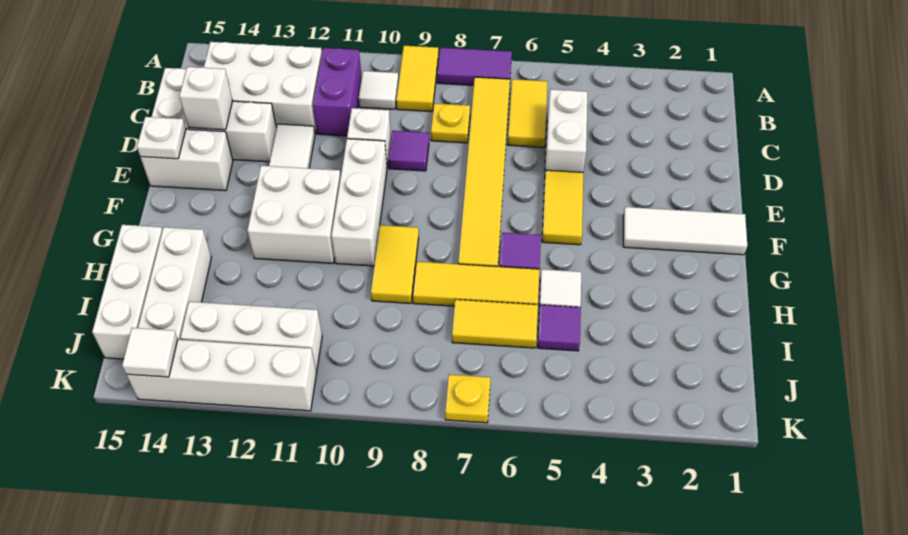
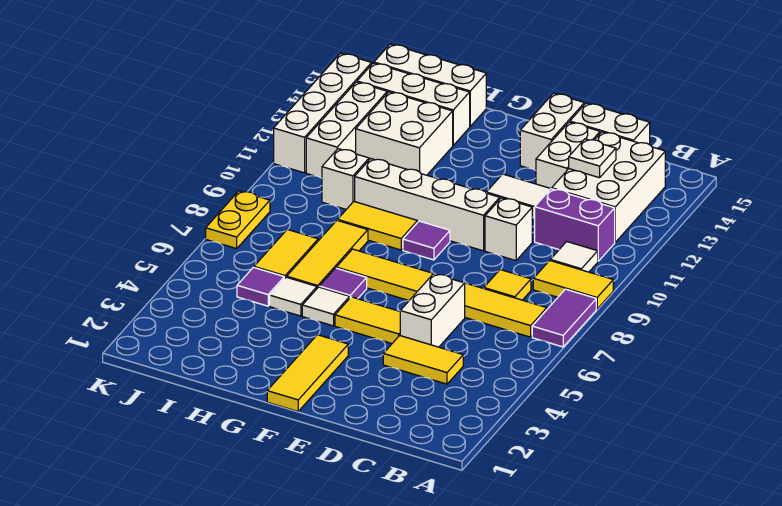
yellow tile B6:C6 level 1 -> yellow tile C4:D4 level 1
white brick C5:D5 level 1 -> white brick D5:D6 level 1
yellow plate C8 level 1 -> yellow tile C8 level 1
purple tile D9 level 1 -> purple tile F9 level 1
white brick D14 level 2 -> white brick I10 level 1
white brick E10:G10 level 1 -> white brick E10:H10 level 1
white plate E15 level 2 -> white plate C13 level 2
white tile F1:F3 level 1 -> yellow tile F1:F3 level 1
white brick F11:G12 level 1 -> white brick H12:I13 level 1
yellow plate K7 level 1 -> yellow plate K7:K8 level 1
white tile K14 level 2 -> white tile G5 level 1

